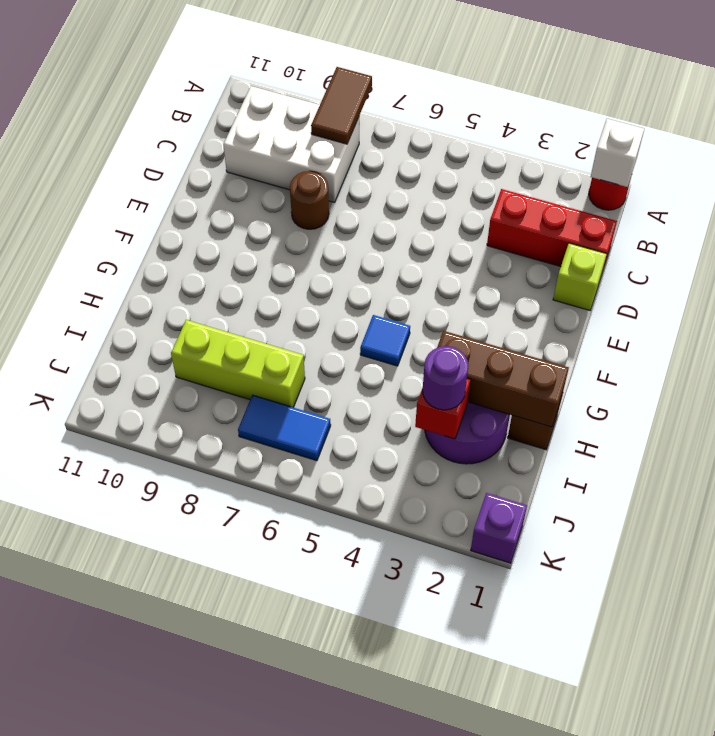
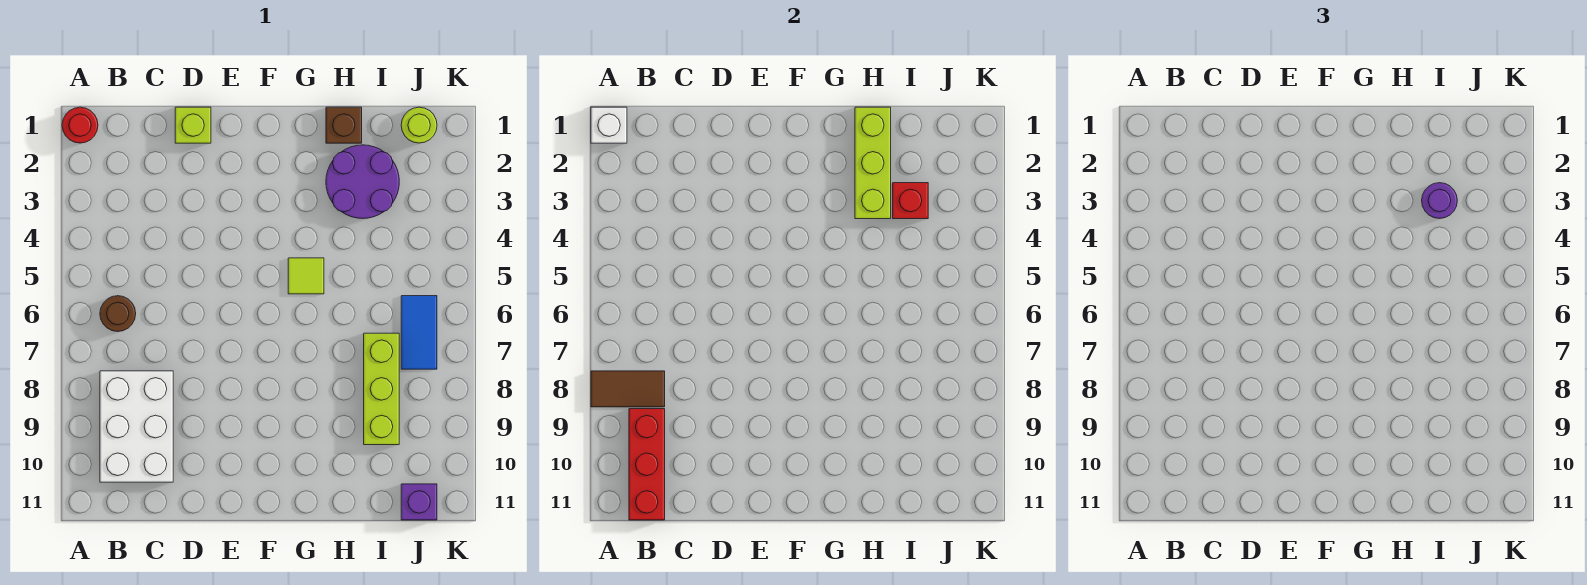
red brick C1:C3 level 1 -> red brick B9:B11 level 2
brown round brick D8 level 1 -> brown round brick B6 level 1
blue tile G5 level 1 -> lime tile G5 level 1
brown brick H1:H3 level 2 -> lime brick H1:H3 level 2
none -> lime round brick J1 level 1
purple brick K1 level 1 -> purple brick J11 level 1

